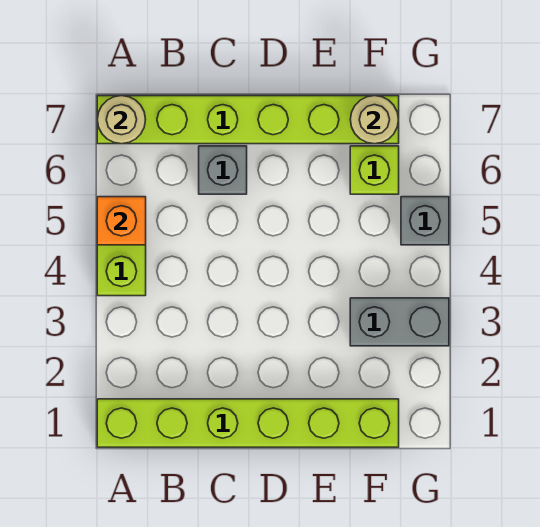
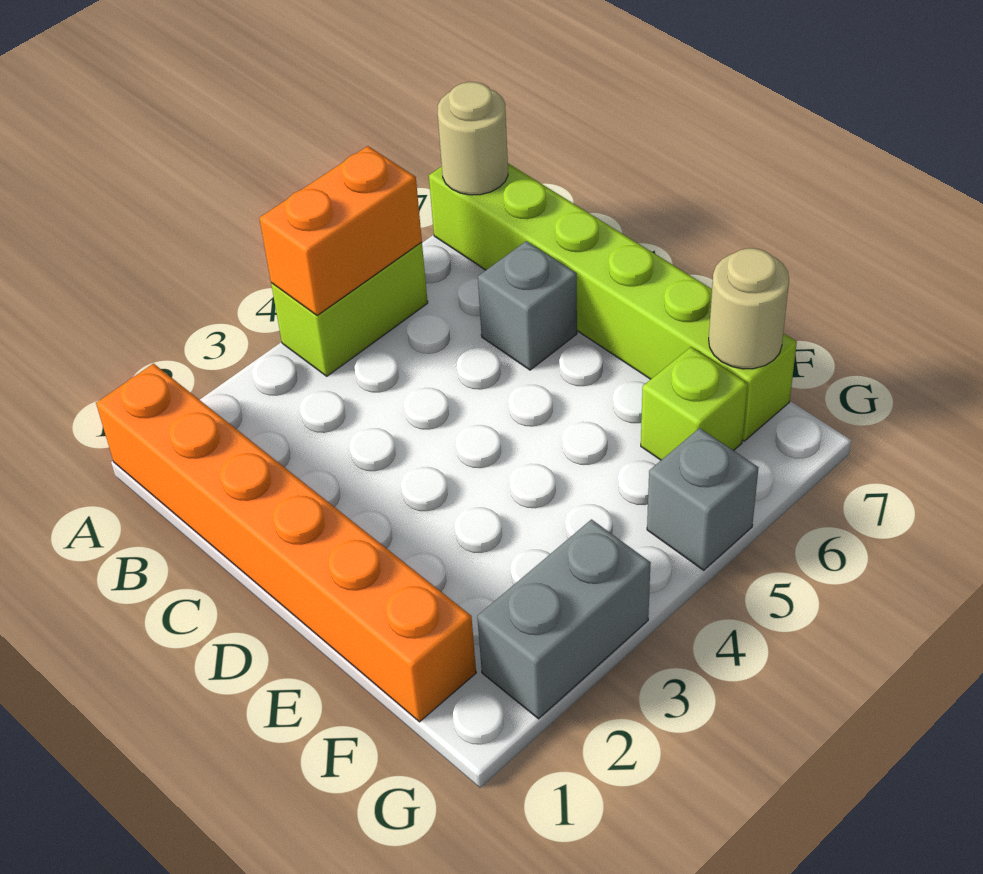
lime brick A1:F1 level 1 -> orange brick A1:F1 level 1
orange brick A5 level 2 -> orange brick A4:A5 level 2
grey brick F3:G3 level 1 -> grey brick G2:G3 level 1

